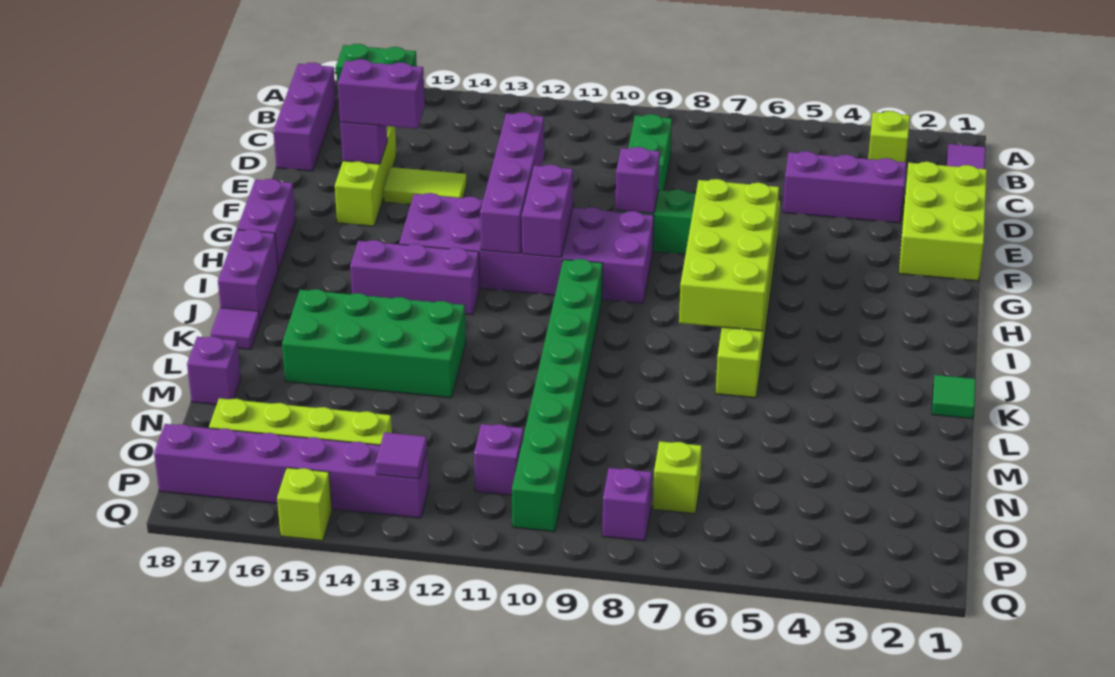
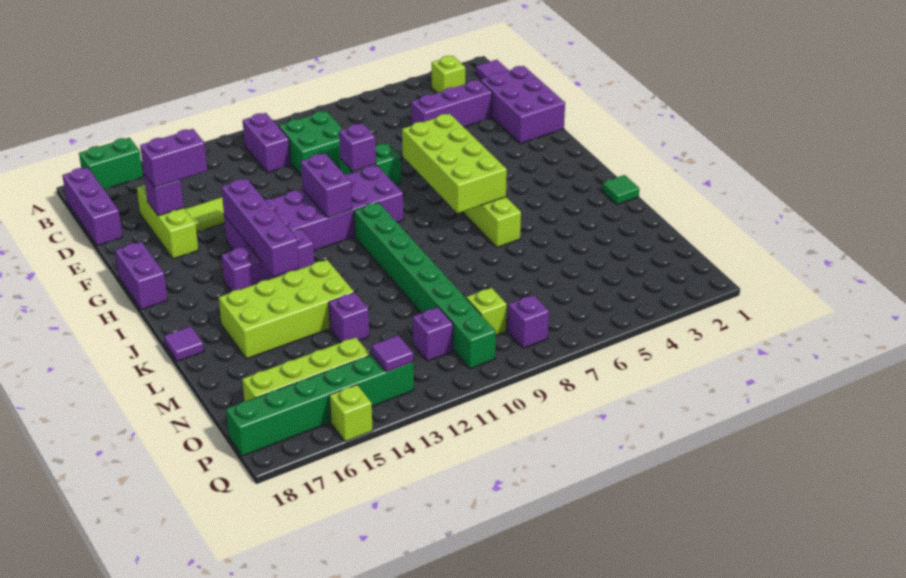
green brick C9:D9 level 1 -> green brick C9:D10 level 1
lime brick D1:F2 level 1 -> purple brick D1:F2 level 1
purple brick E12:H12 level 2 -> purple brick G14:J14 level 2
purple brick I18:J18 level 1 -> purple brick B11:C11 level 1
green brick K13:L16 level 1 -> lime brick K13:L16 level 1
purple brick M18 level 1 -> purple brick M13 level 1
lime brick O7 level 1 -> lime brick O9 level 1
purple brick P13:P18 level 1 -> green brick P13:P18 level 1

